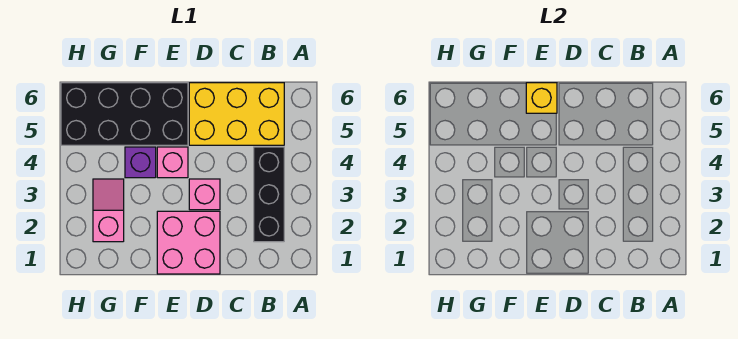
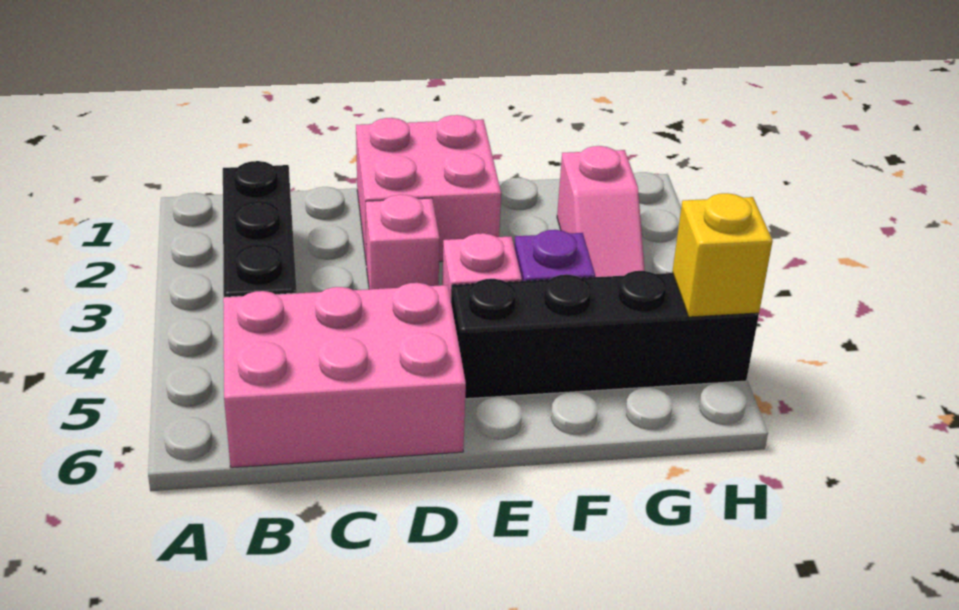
yellow brick B5:D6 level 1 -> pink brick B5:D6 level 1
black brick E5:H6 level 1 -> black brick E5:H5 level 1
yellow brick E6 level 2 -> yellow brick H5 level 2

